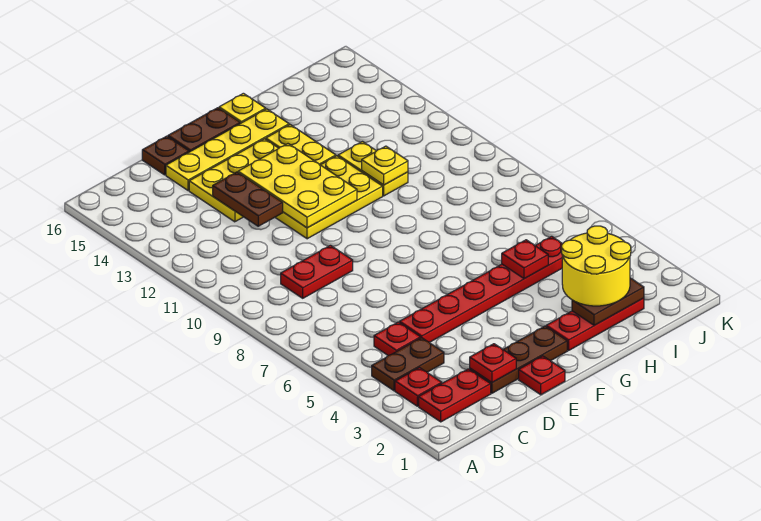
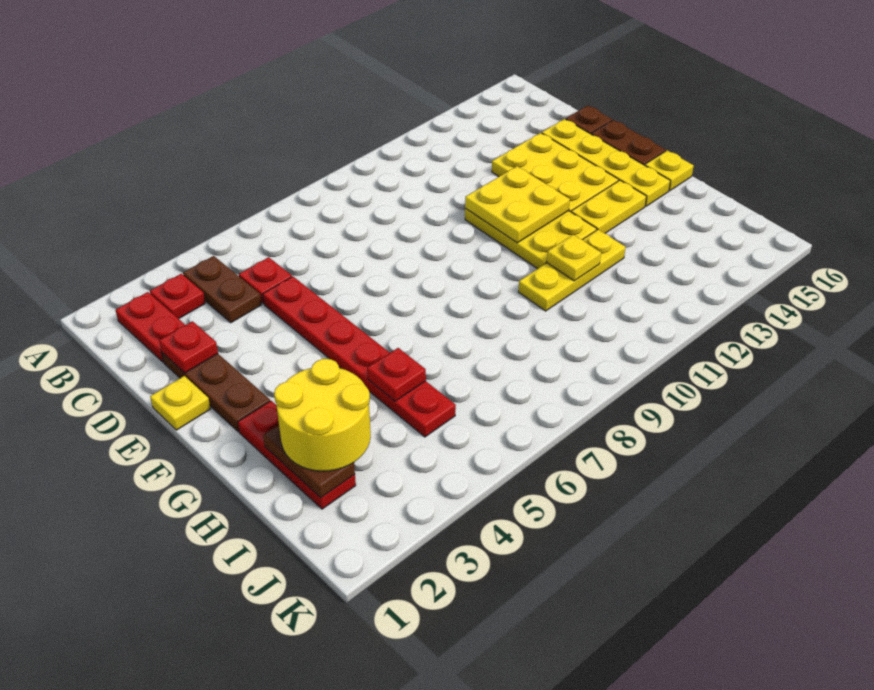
red plate C9:D9 level 1 -> none
brown plate D12:D13 level 2 -> none
red plate E1 level 1 -> yellow plate E1 level 1
yellow plate E11:F13 level 2 -> yellow plate E11:F12 level 2
yellow plate H11:H12 level 1 -> yellow plate H10:H12 level 1

